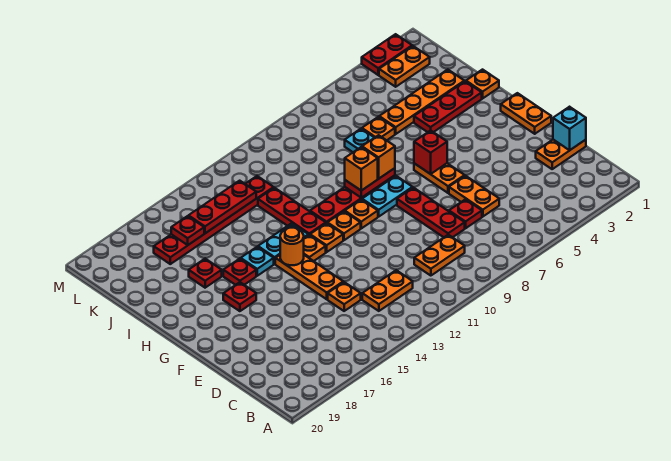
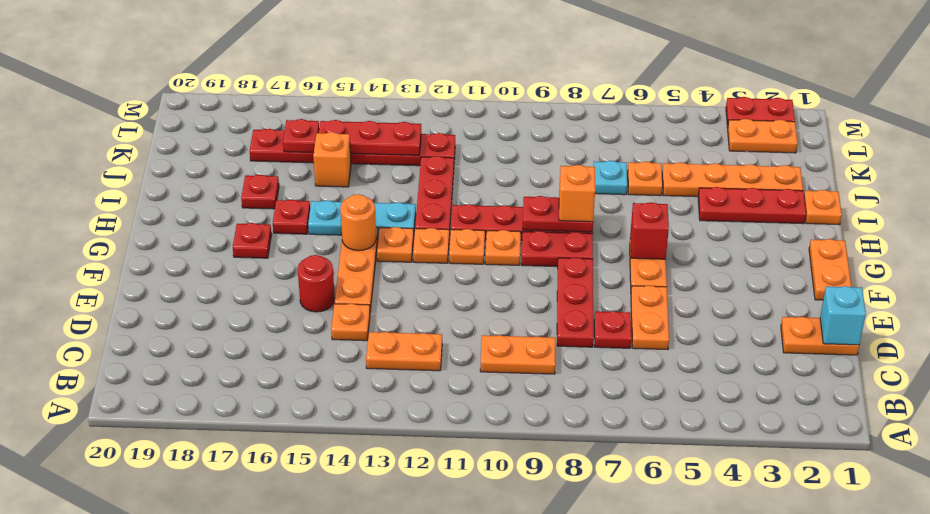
none -> red round brick E15 level 1
cyan plate G8:G9 level 1 -> red plate G8:G9 level 1
orange brick H9 level 3 -> orange brick J15 level 1

